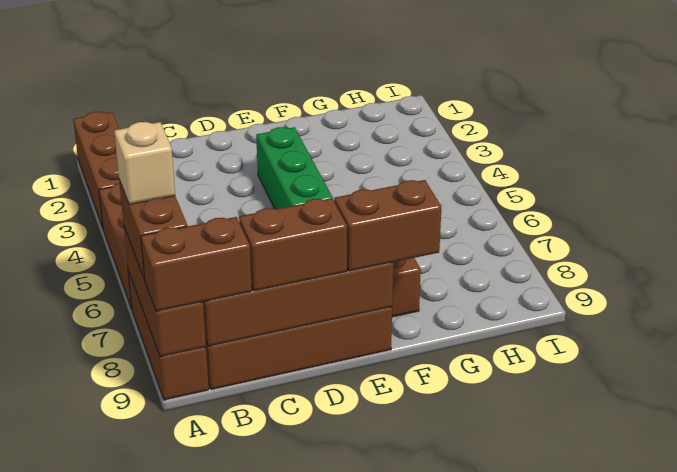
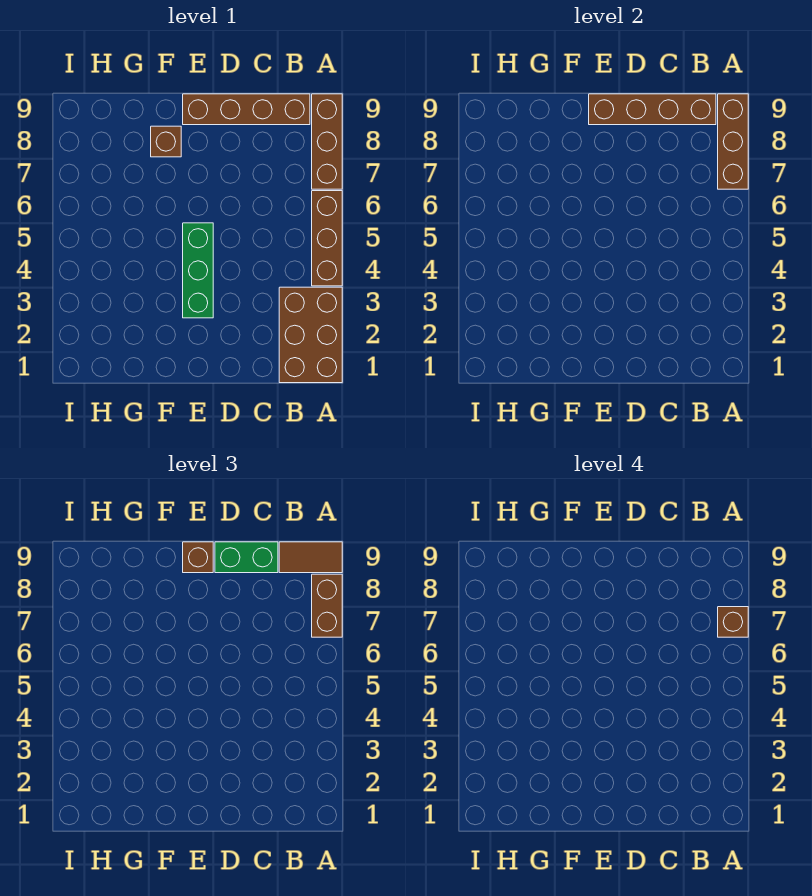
brown brick A1:A3 level 1 -> brown brick A1:B3 level 1
tan brick A7 level 4 -> brown brick A7 level 4
brown brick A9:B9 level 3 -> brown tile A9:B9 level 3
brown brick C9:D9 level 3 -> green brick C9:D9 level 3
brown brick E9:F9 level 3 -> brown brick E9 level 3

